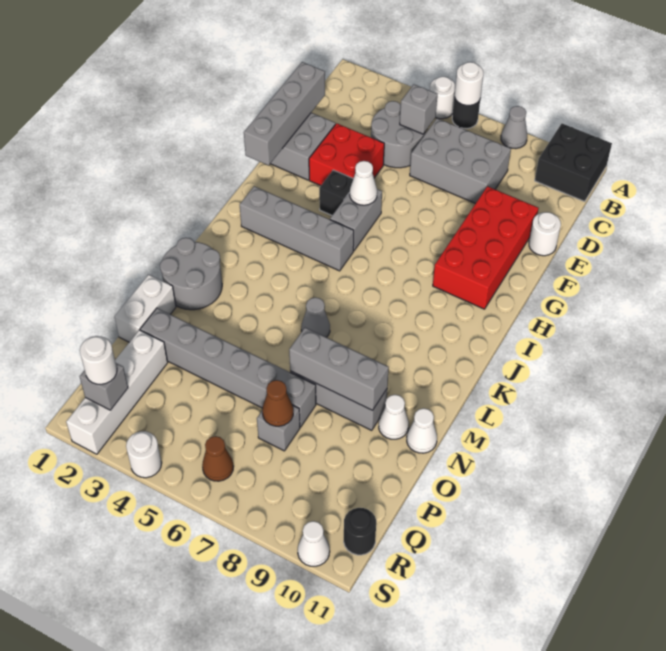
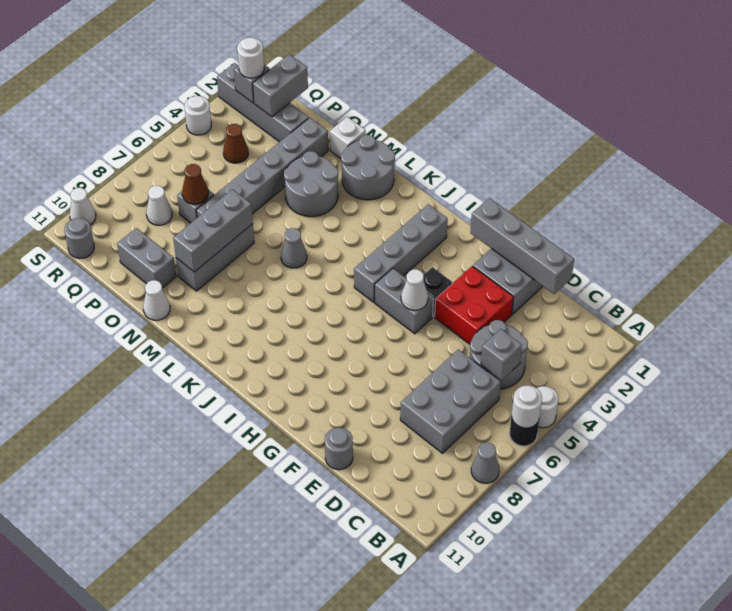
black brick A10:B11 level 1 -> none
red brick E9:H10 level 1 -> none
white round brick E11 level 1 -> grey round brick E11 level 1
none -> grey round brick M3:N4 level 1
white brick N1:O1 level 1 -> white brick N1 level 1
white cone N10 level 1 -> white cone Q8 level 1
none -> grey brick O10:P10 level 1
white brick P2:S2 level 1 -> grey brick P2:S2 level 1
none -> grey brick Q1:Q2 level 2
brown cone R6 level 1 -> brown cone Q4 level 1
black round brick R11 level 1 -> grey round brick R11 level 1

